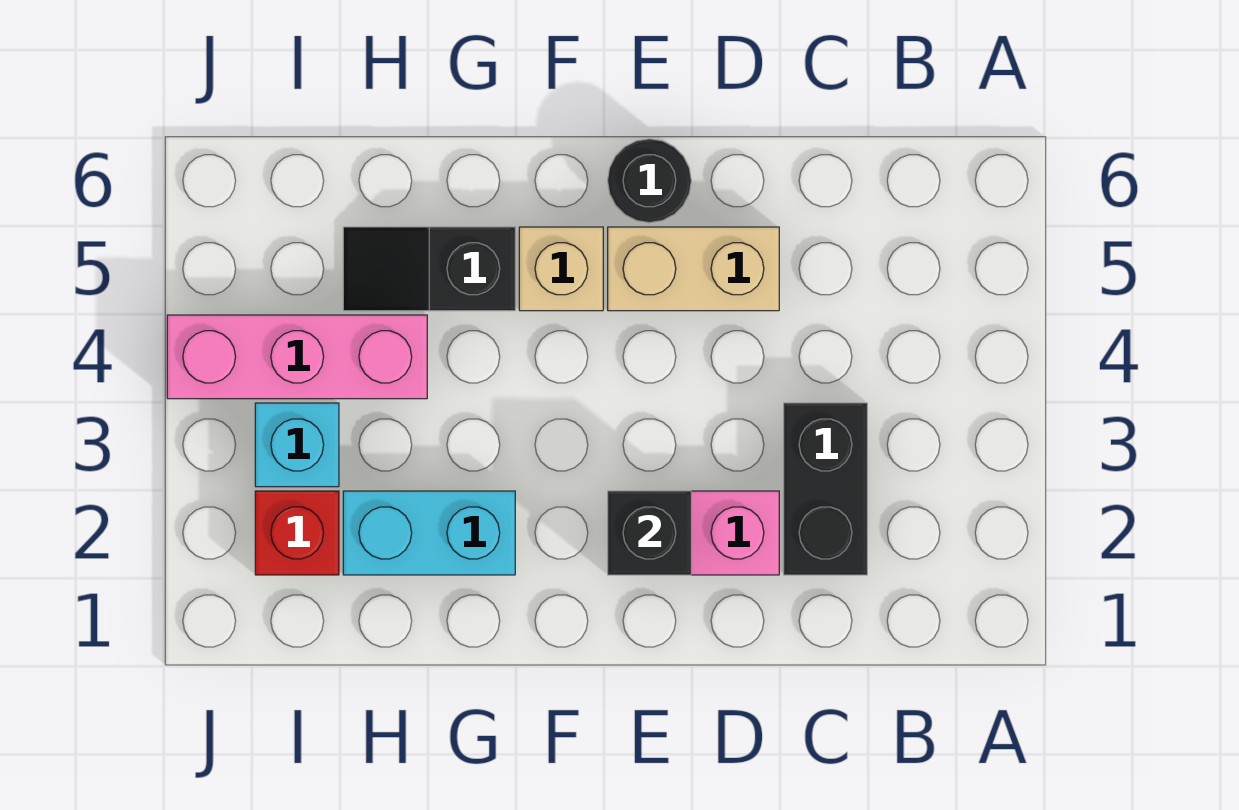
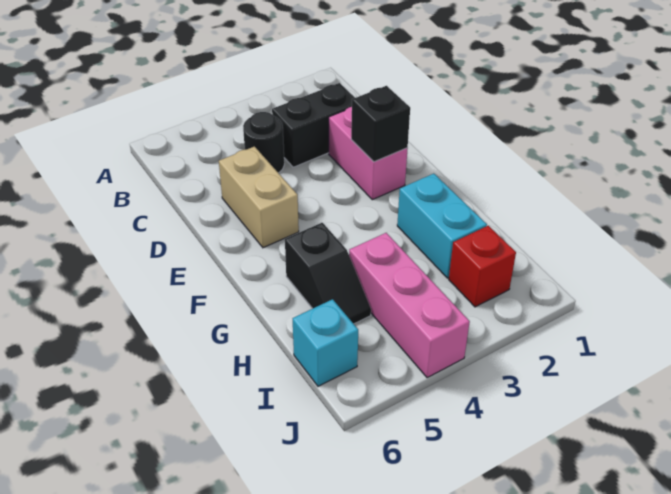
black round brick E6 level 1 -> black round brick C4 level 1
tan brick F5 level 1 -> none
cyan brick I3 level 1 -> cyan brick I6 level 1

